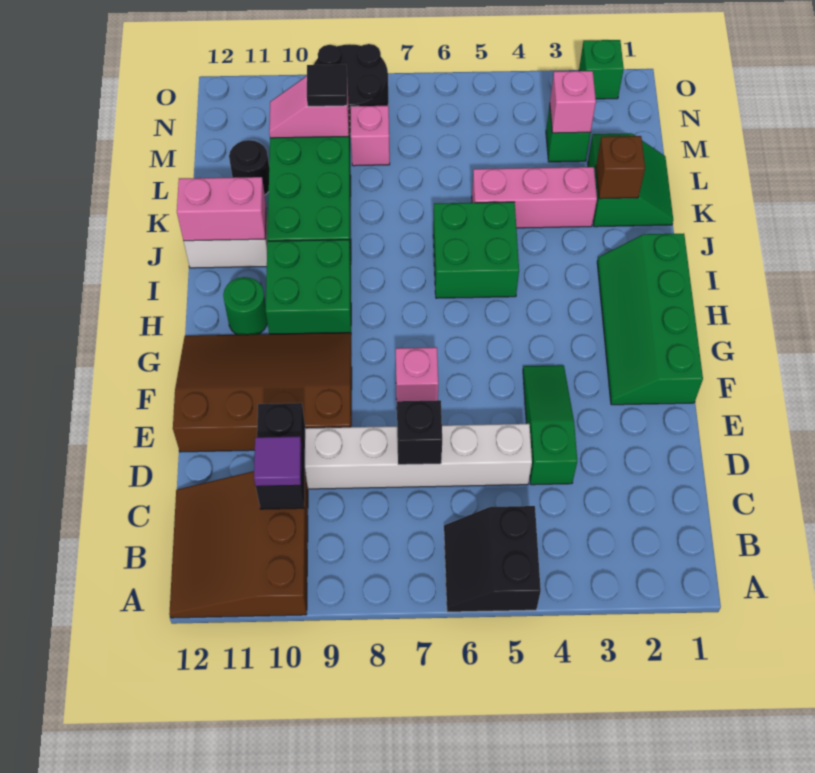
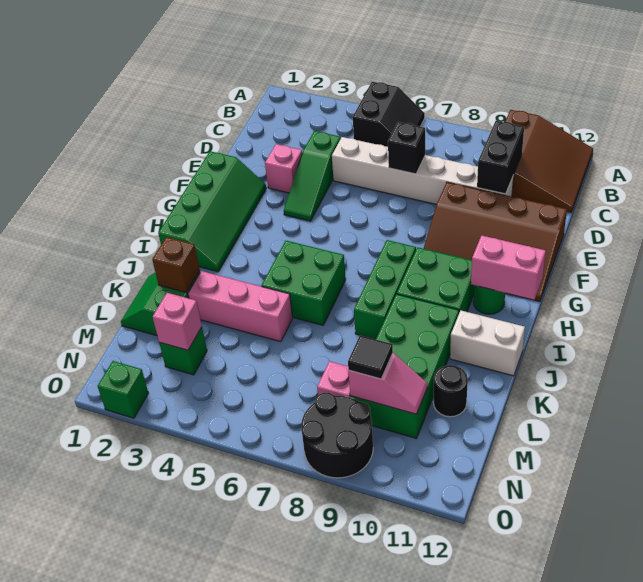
purple tile C10 level 3 -> none
pink brick F7 level 1 -> pink brick E3 level 1
none -> green brick H8:J8 level 1
pink brick J11:J12 level 2 -> pink brick H11:H12 level 2

